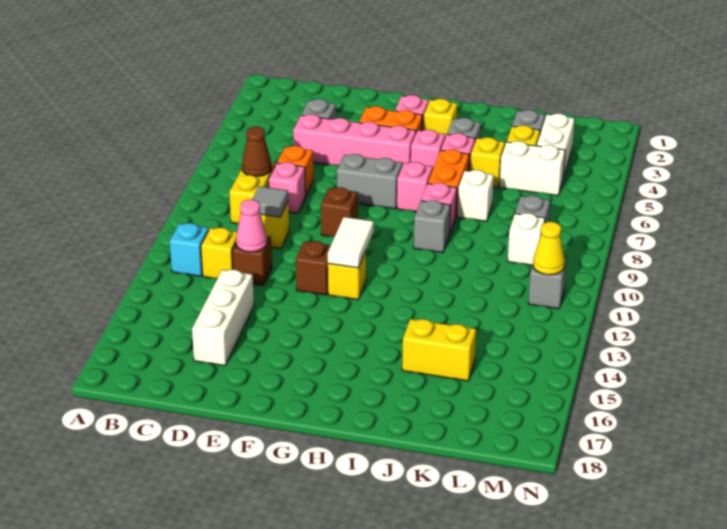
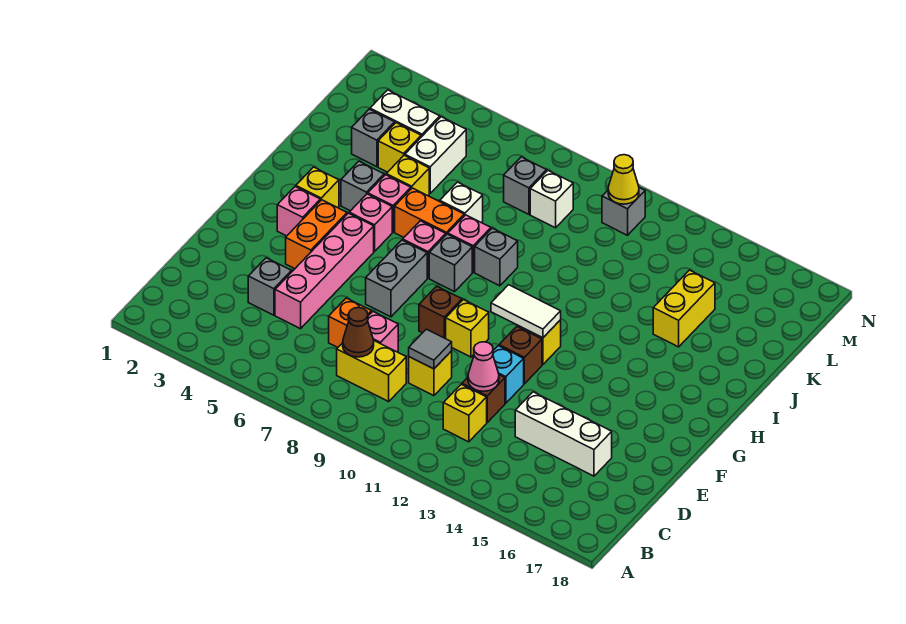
cyan brick B12 level 1 -> cyan brick E12 level 1
none -> yellow brick F10 level 1
none -> grey brick H8 level 1

